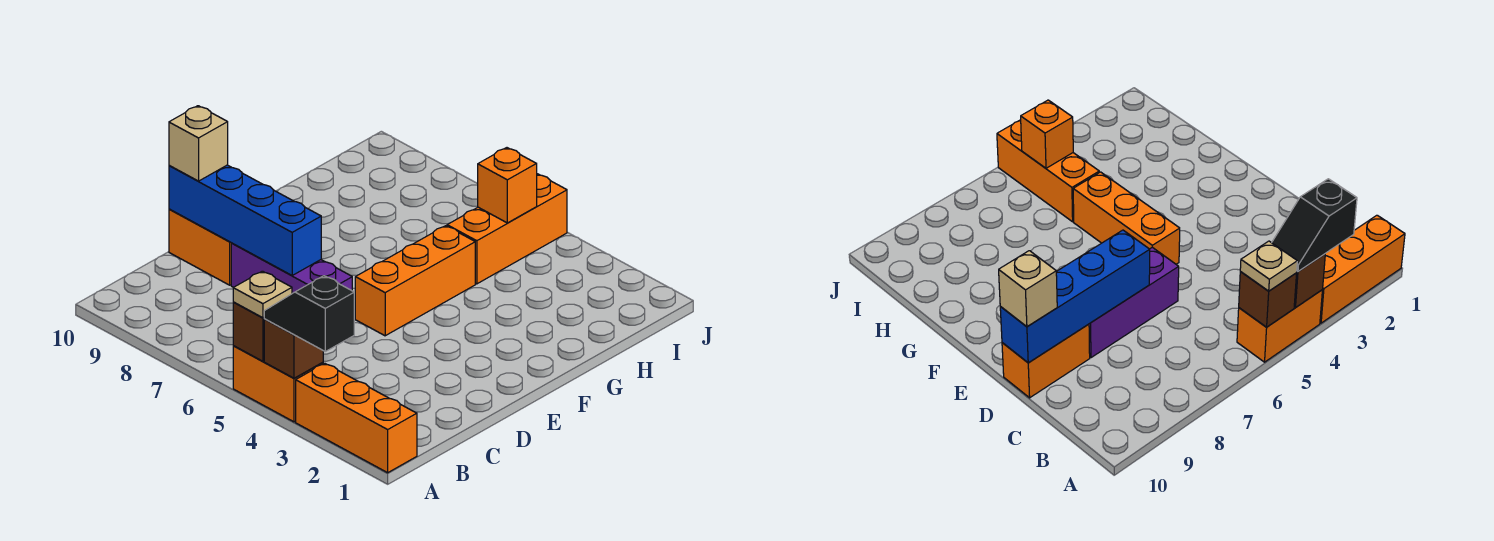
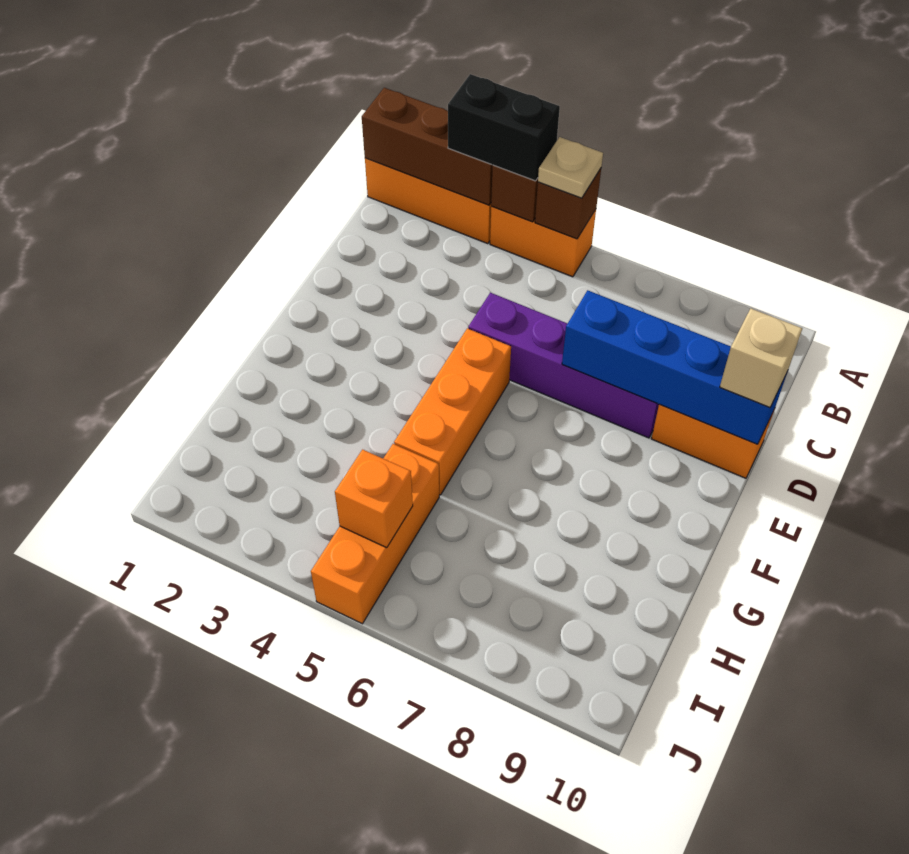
none -> brown brick A1:A3 level 2
black slope A3:A4 level 3 top 3 -> black brick A3:A4 level 3
purple brick D6:D8 level 1 -> purple brick D5:D8 level 1

